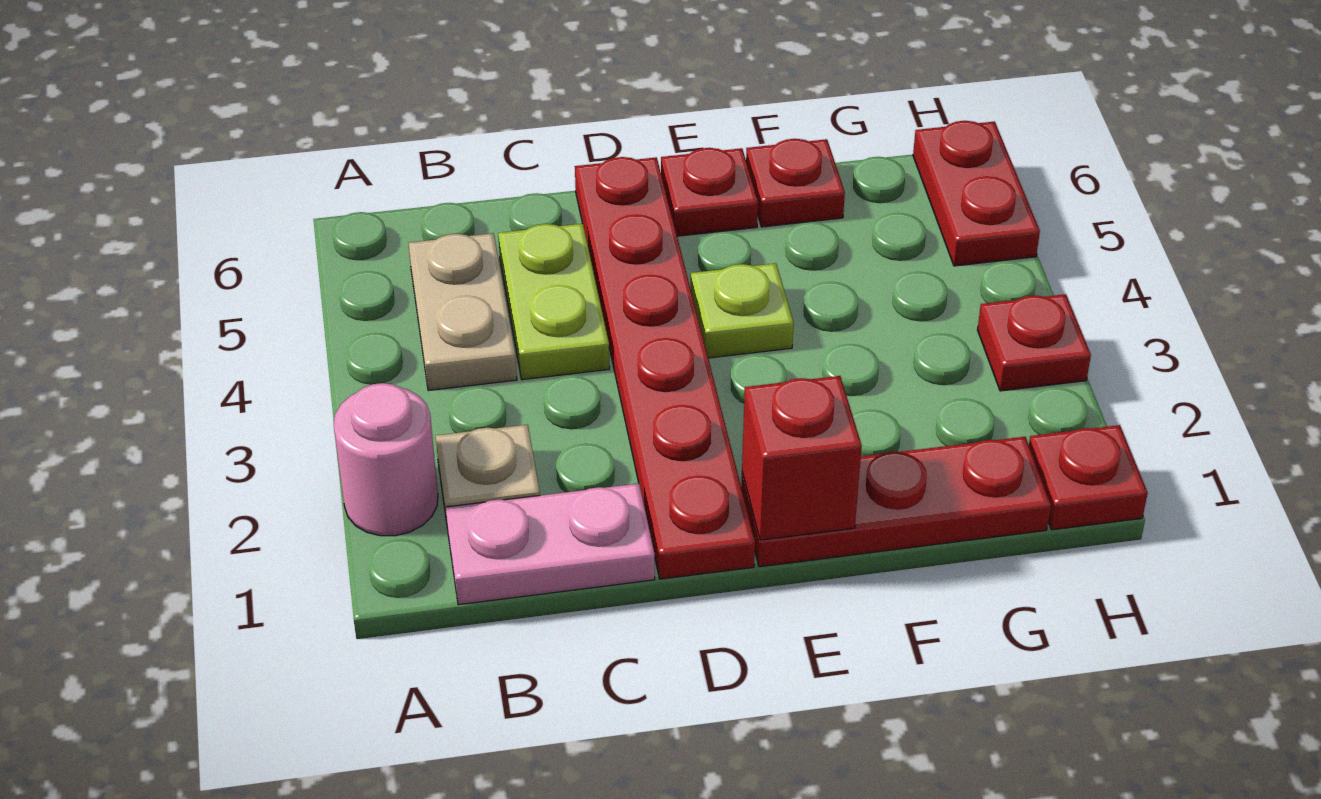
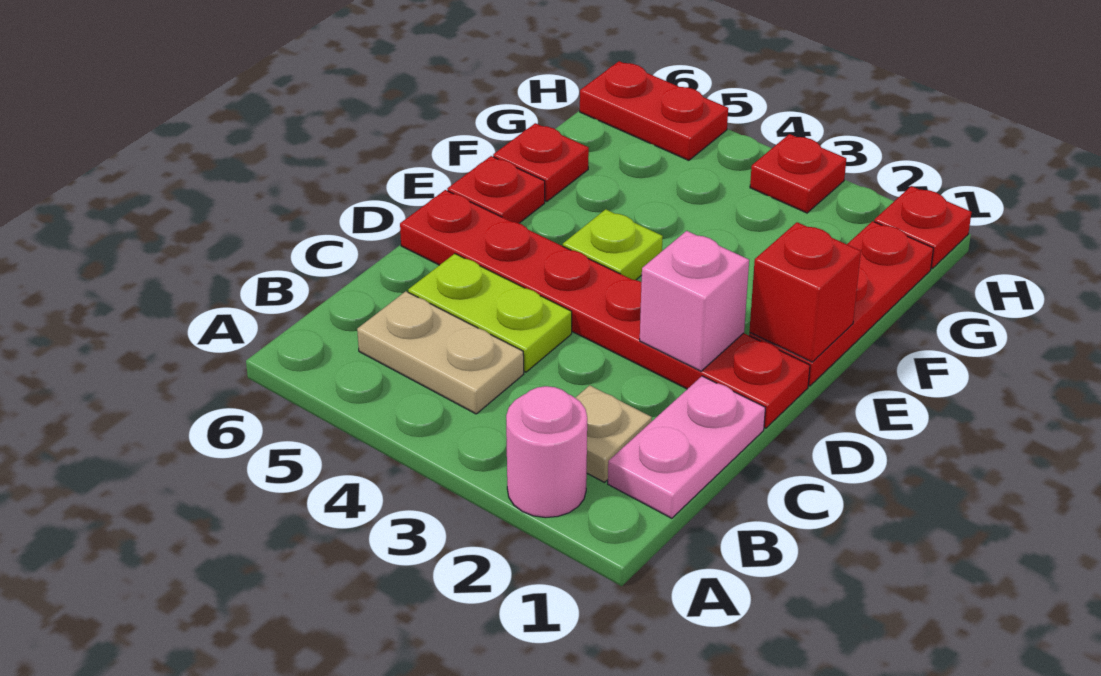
none -> pink brick D2 level 2

